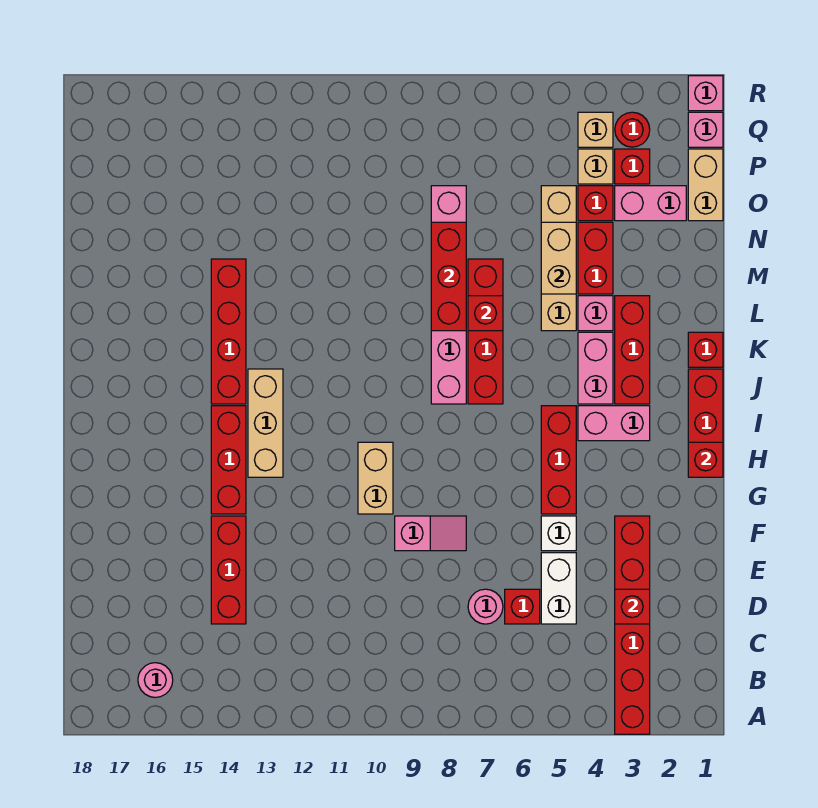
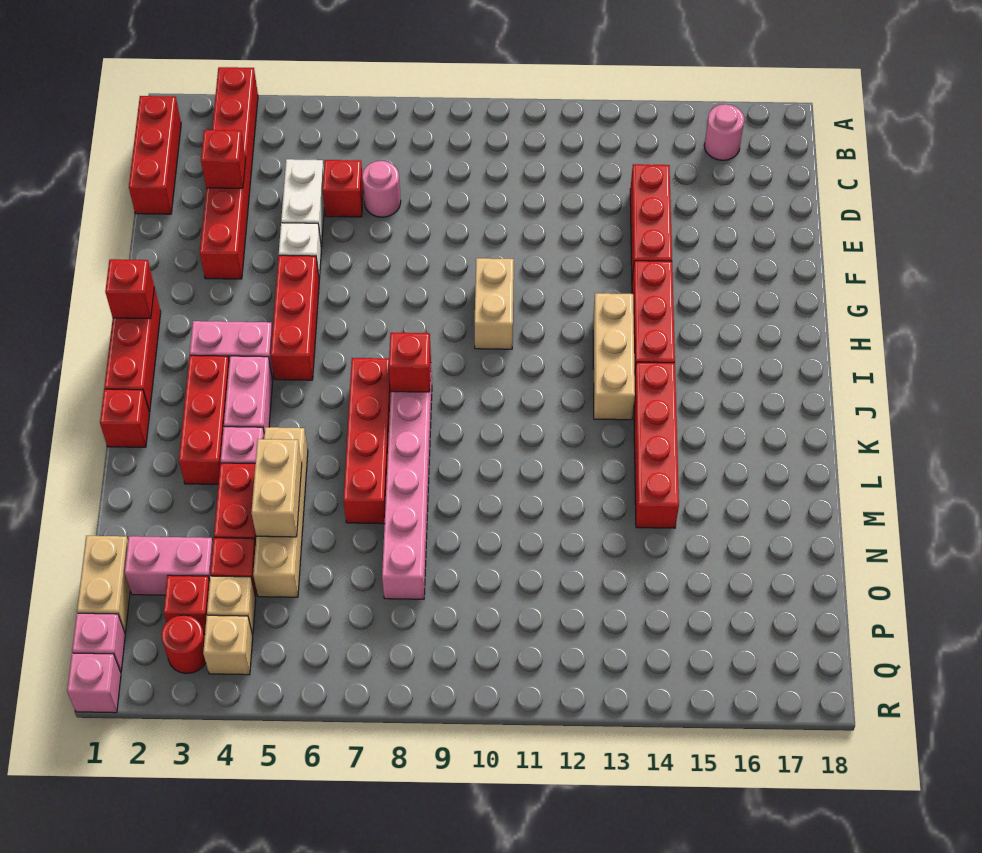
pink slope F8:F9 level 1 top 9 -> none
red brick L7 level 2 -> red brick J8 level 2
red brick L8:N8 level 2 -> red brick B1:D1 level 1

